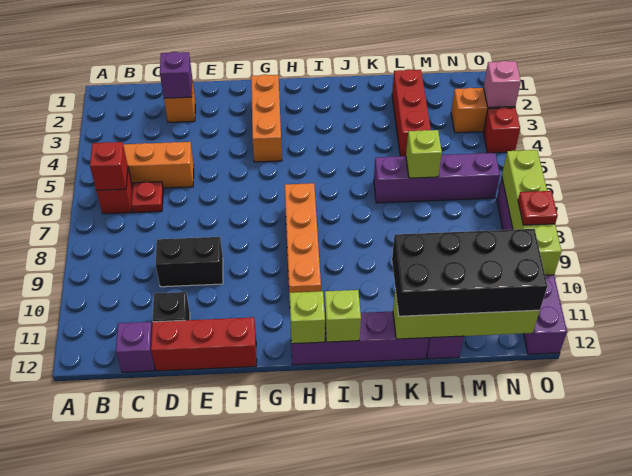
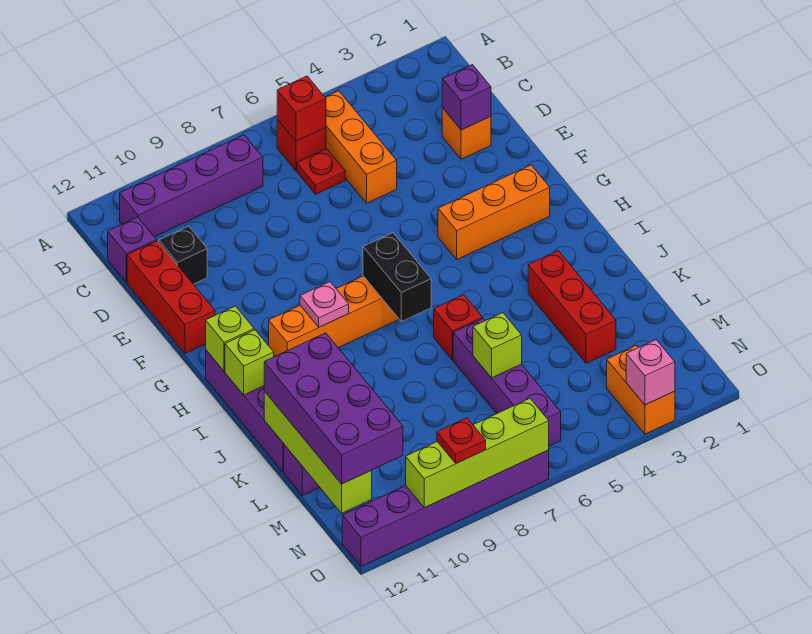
none -> purple brick B8:B11 level 1
black brick D9:E9 level 1 -> black brick H7:I7 level 2
none -> pink plate H9 level 2
black brick K11:N12 level 3 -> purple brick K11:N12 level 3
red brick L2:L4 level 1 -> red brick J3:L3 level 1
red brick O4 level 1 -> red brick J6 level 1

